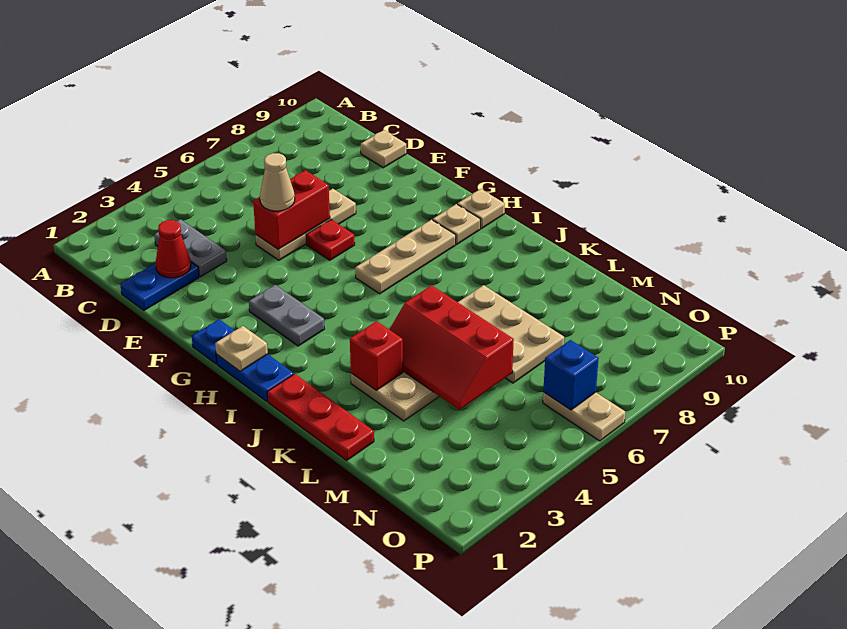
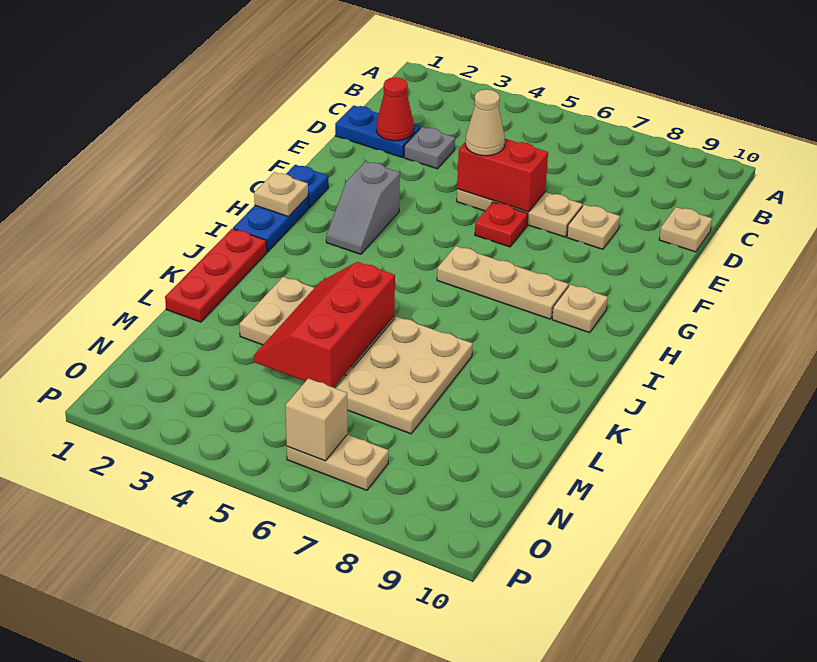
grey plate C3:D3 level 1 -> grey plate D3 level 1
grey plate G3:H3 level 1 -> grey slope G3:H3 level 1 top G
tan plate H10 level 1 -> tan plate E8 level 1
red brick K3 level 2 -> none
tan plate O6:P6 level 1 -> tan plate O6:O7 level 1
blue brick O6 level 2 -> tan brick O6 level 2

